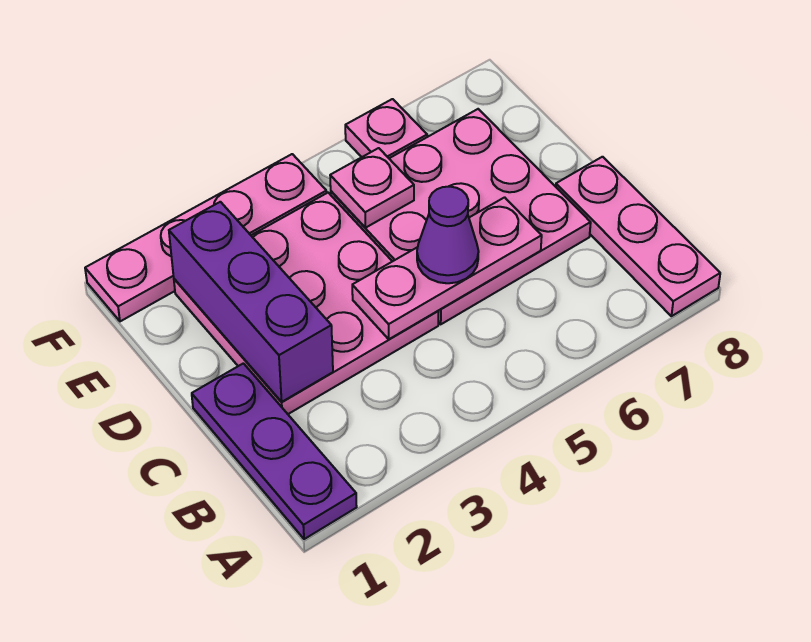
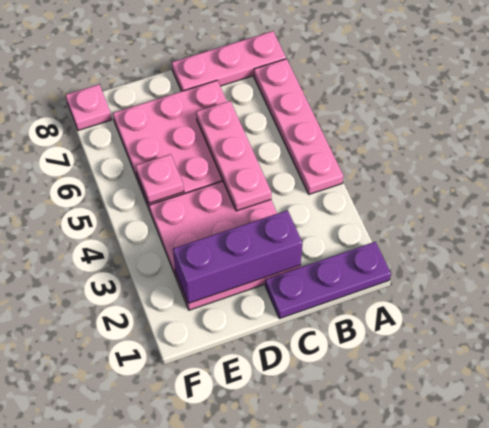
purple cone C5 level 3 -> none
pink plate F1:F4 level 1 -> pink plate A4:A7 level 1
pink plate F6 level 1 -> pink plate F8 level 1

